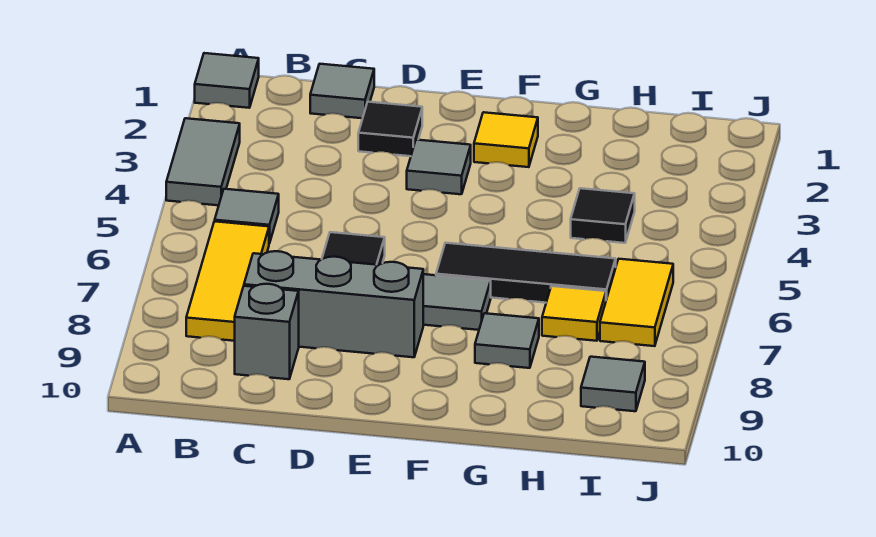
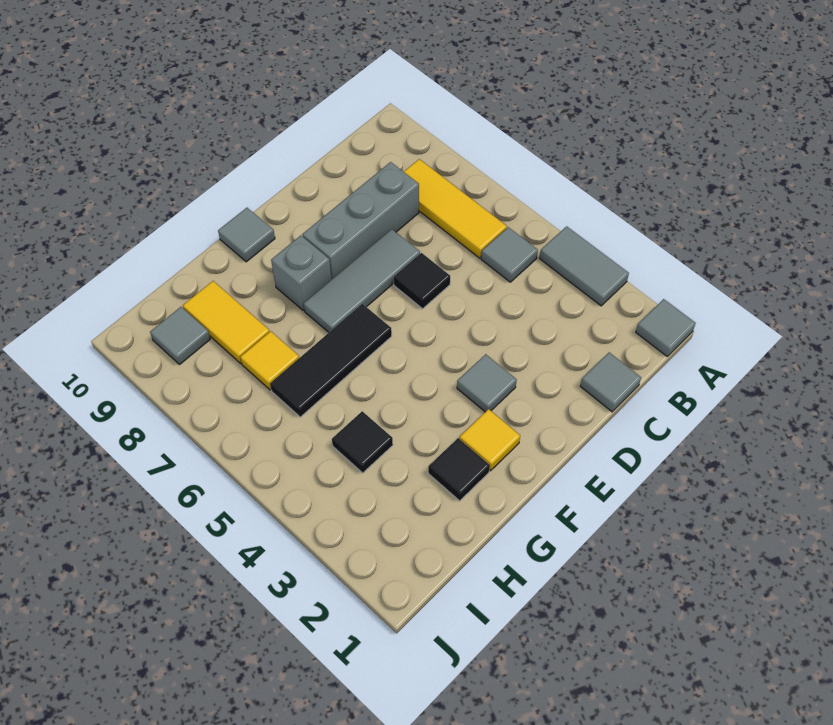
grey brick C9 level 1 -> grey brick F8 level 1
black tile D2 level 1 -> black tile G2 level 1
grey tile G8 level 1 -> grey tile F10 level 1
yellow tile I6:I7 level 1 -> yellow tile H8:H9 level 1

